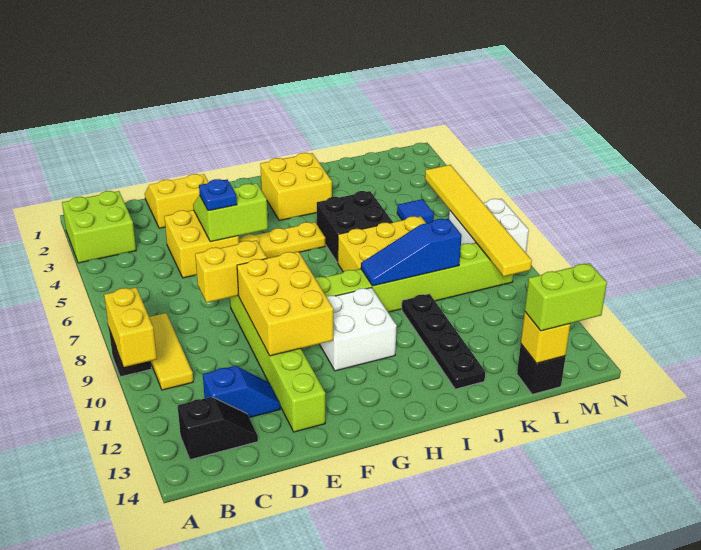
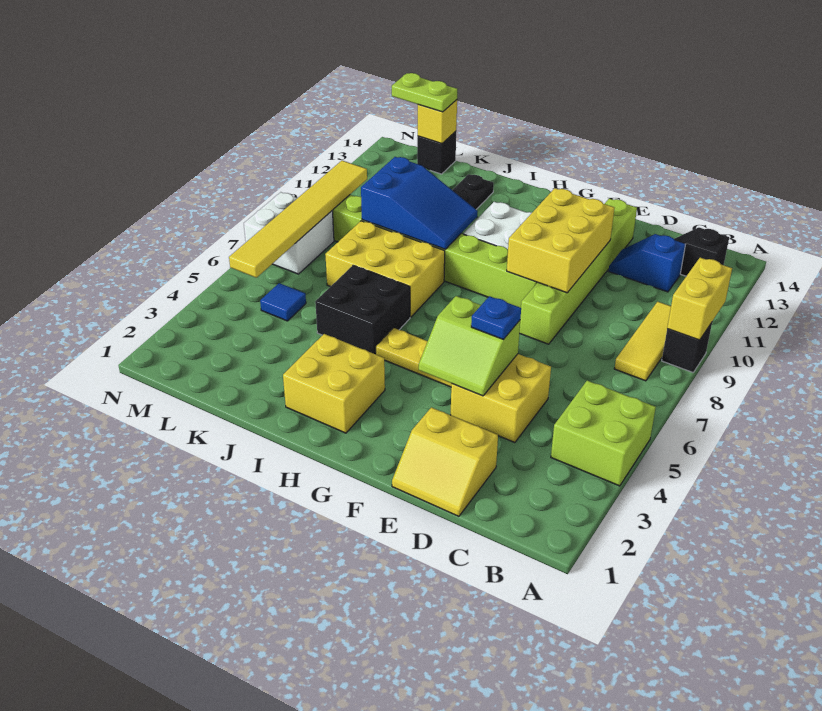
lime brick A2:B3 level 1 -> lime brick A4:B5 level 1
yellow brick D8:E8 level 2 -> none
blue slope I9:K9 level 2 top K -> blue slope I9:K10 level 2 top K
lime brick L14:M14 level 3 -> lime plate L14:M14 level 3

